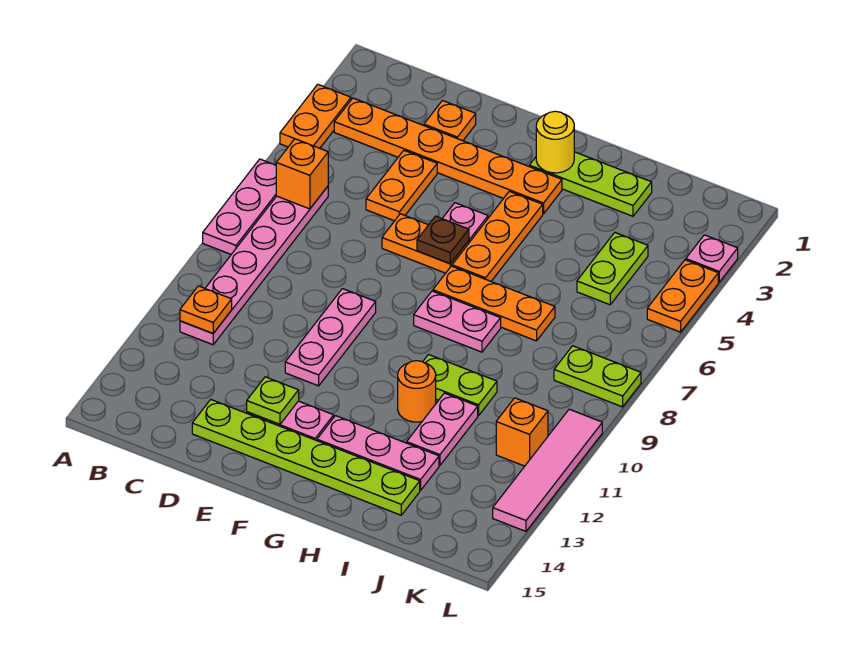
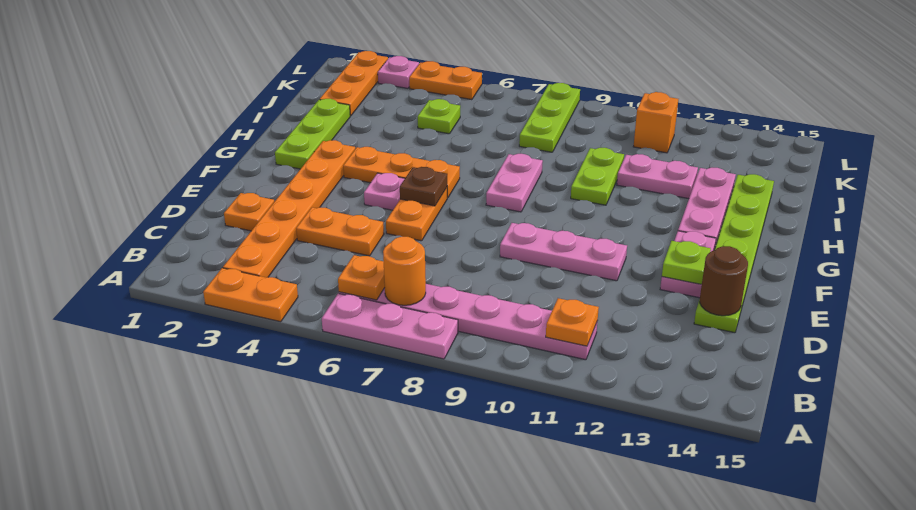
orange brick B6 level 2 -> orange plate B6 level 2
none -> brown round brick D14 level 2
yellow round brick G2 level 2 -> none
orange plate G7:I7 level 1 -> orange plate J2:L2 level 1
orange round brick H11 level 1 -> orange round brick B7 level 2
lime plate J4:J5 level 1 -> lime plate J5 level 1
lime plate K8:L8 level 1 -> lime plate J8:L8 level 1
pink tile L10:L13 level 1 -> none

